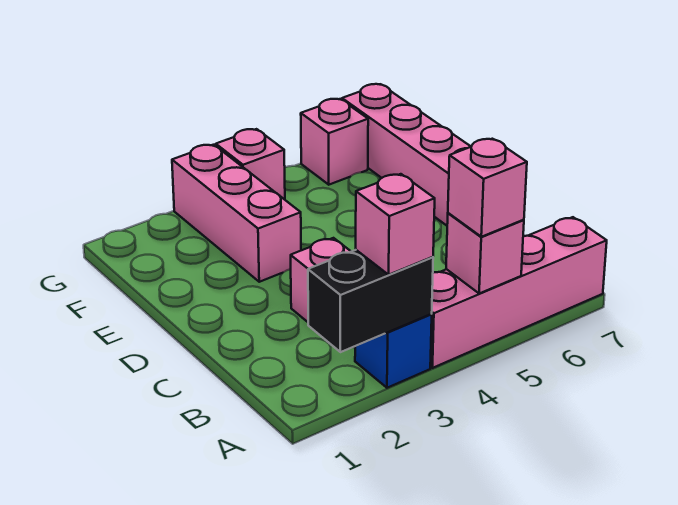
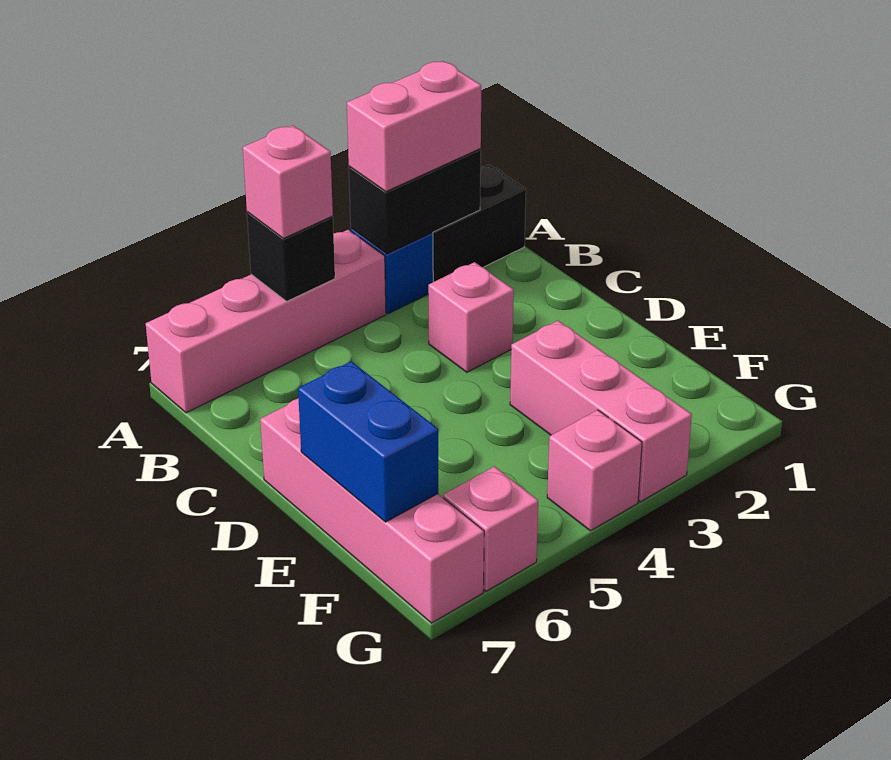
none -> black brick A1:A2 level 1
pink brick A3 level 3 -> pink brick A2:A3 level 3
pink brick A5 level 2 -> black brick A5 level 2
none -> blue brick E7:F7 level 2

